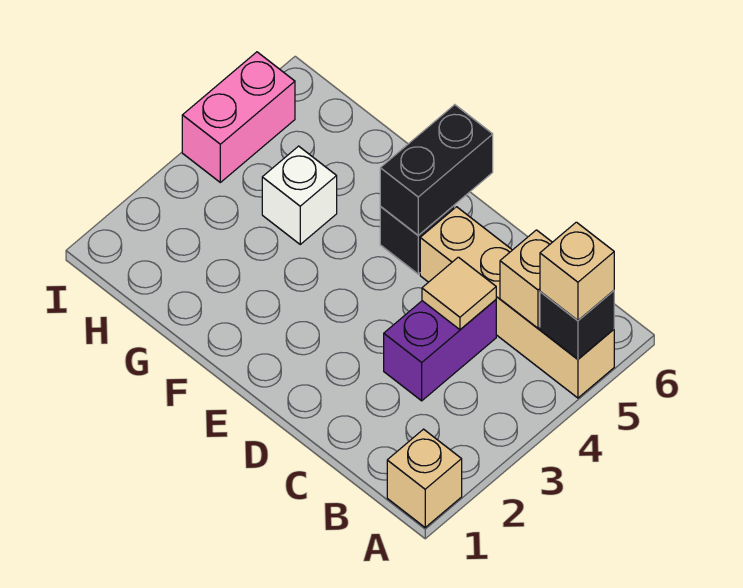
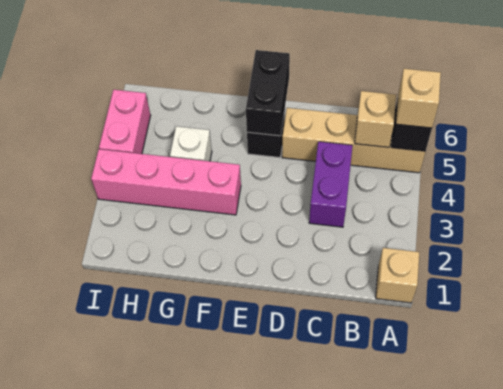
tan tile C4 level 2 -> none
none -> pink brick F3:I3 level 1

